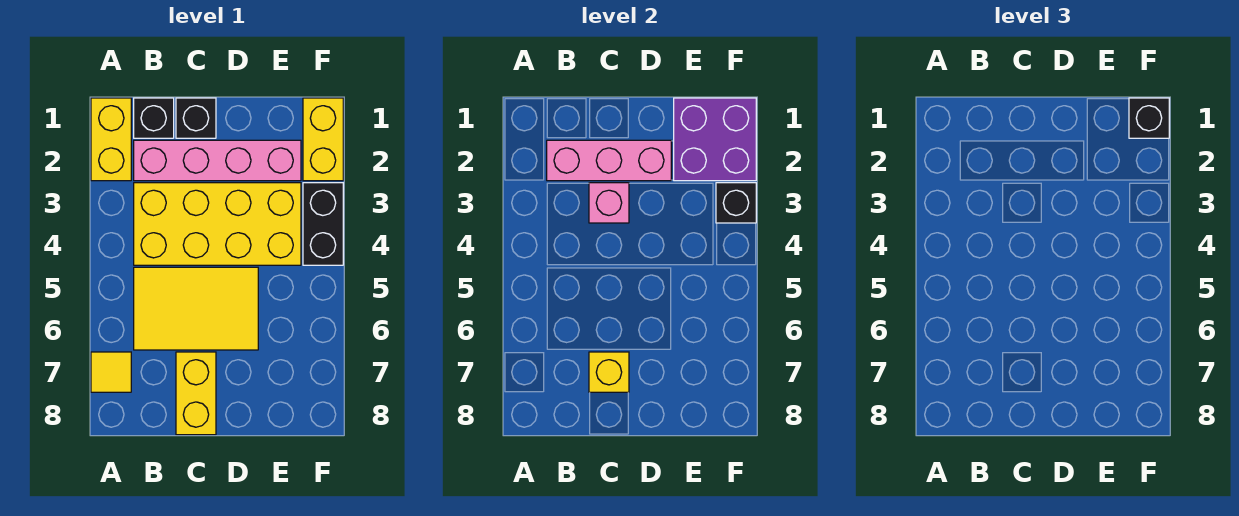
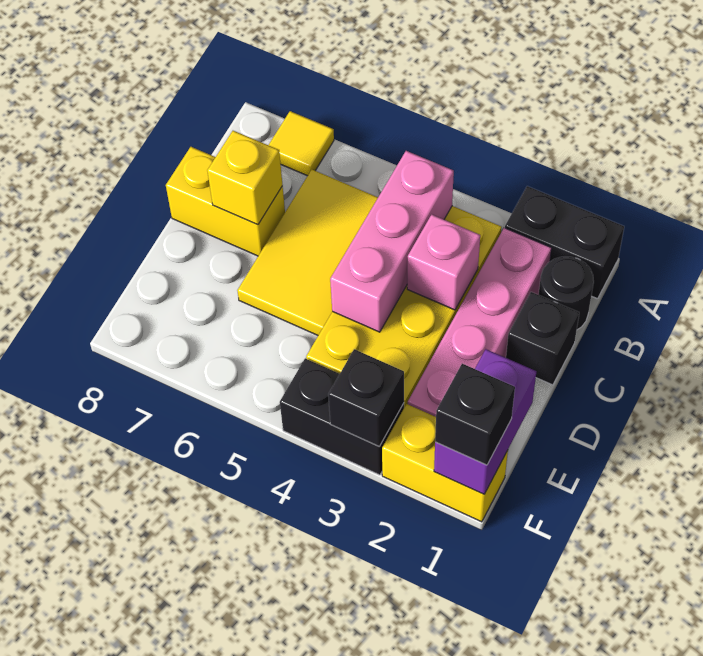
yellow brick A1:A2 level 1 -> black brick A1:A2 level 1
black brick B1 level 1 -> black round brick B1 level 1
pink brick B2:D2 level 2 -> pink brick B4:D4 level 2
purple brick E1:F2 level 2 -> purple brick E1:F1 level 2

